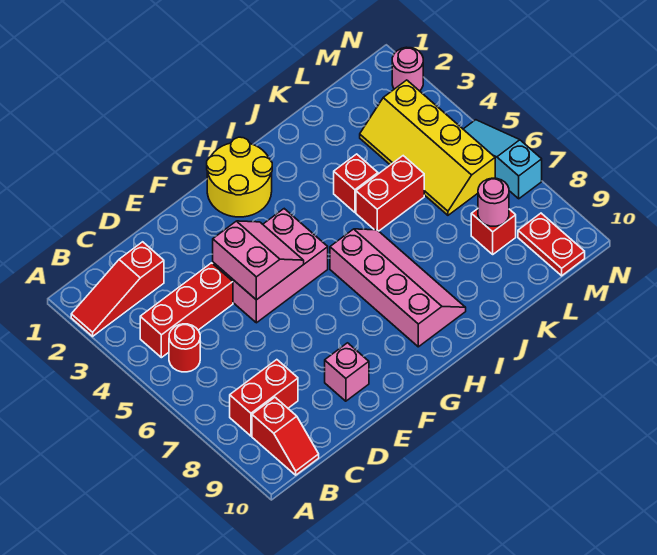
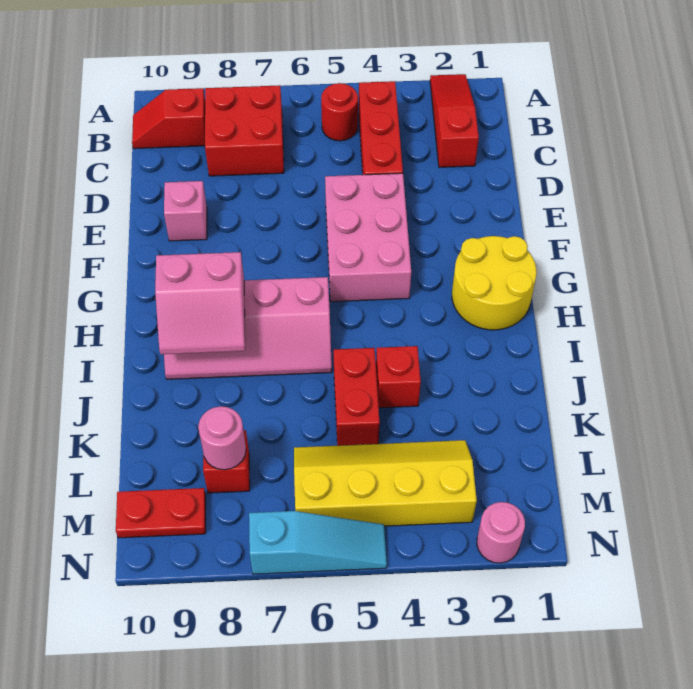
red brick B8:C8 level 1 -> red brick B7:C8 level 1
pink slope E4:F5 level 2 top E -> pink slope H8:I9 level 2 top H

